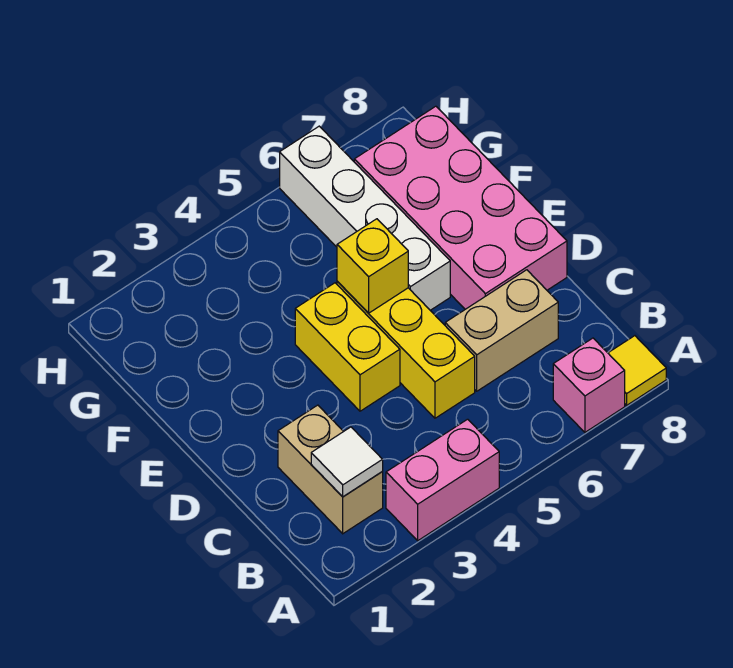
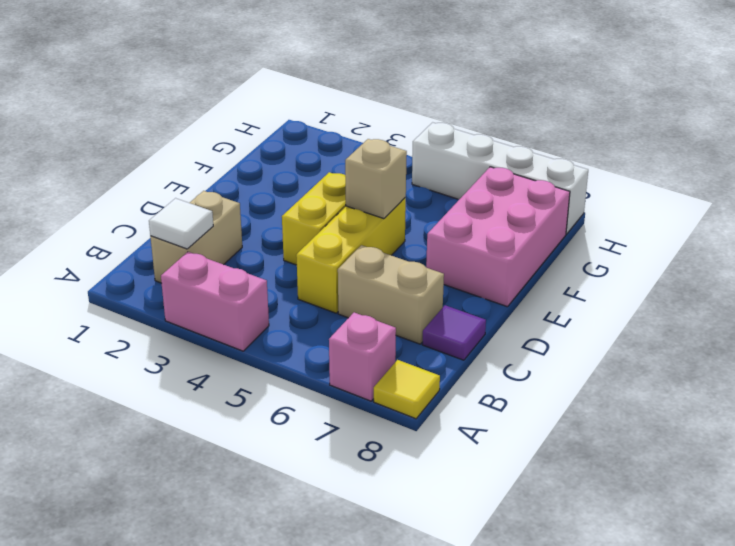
none -> purple tile C8 level 1
pink brick D7:G8 level 1 -> pink brick E7:G8 level 1
yellow brick E5 level 2 -> tan brick E5 level 2
white brick E6:H6 level 1 -> white brick H5:H8 level 1

